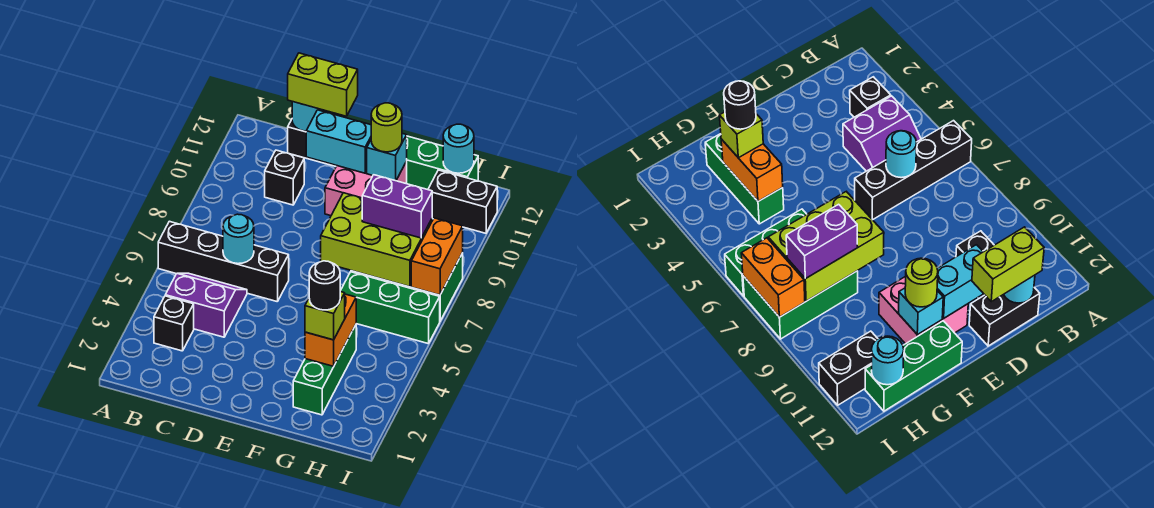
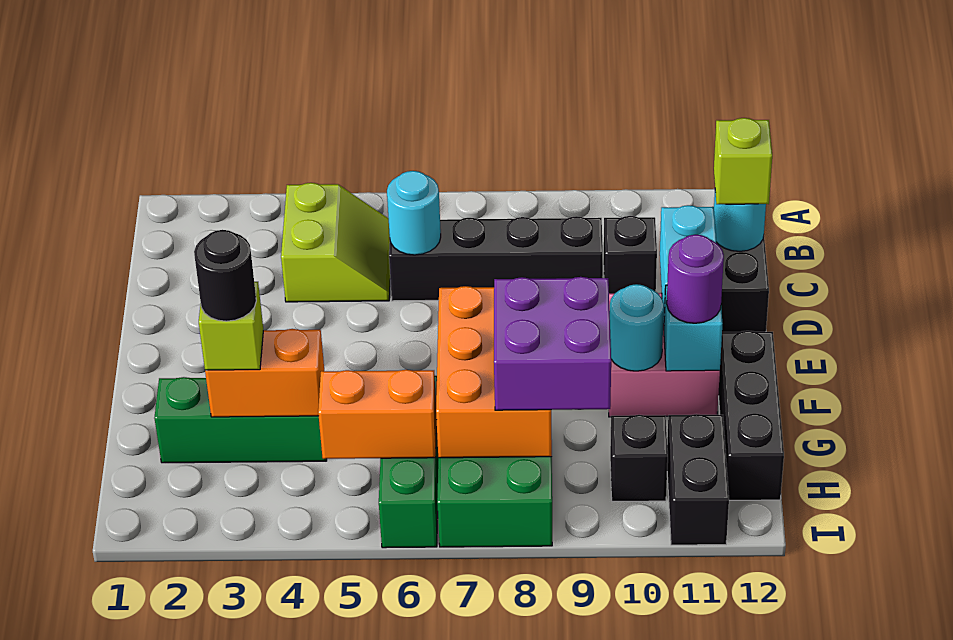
black brick A6:D6 level 1 -> black brick C6:C9 level 1
black brick B3 level 1 -> black brick H10 level 1
purple slope B4:C5 level 1 top 4 -> lime slope B4:C5 level 1 top 4
lime brick C12:D12 level 3 -> lime brick C12 level 3
lime brick F7:H8 level 2 -> orange brick F7:H8 level 2
lime round brick F11 level 3 -> purple round brick F11 level 3
green brick F12:H12 level 1 -> black brick F12:H12 level 1
purple brick G8:H8 level 3 -> purple brick G8:H9 level 3
cyan round brick H12 level 2 -> cyan round brick F10 level 2
orange brick I7:I8 level 2 -> orange brick H5:H6 level 2

